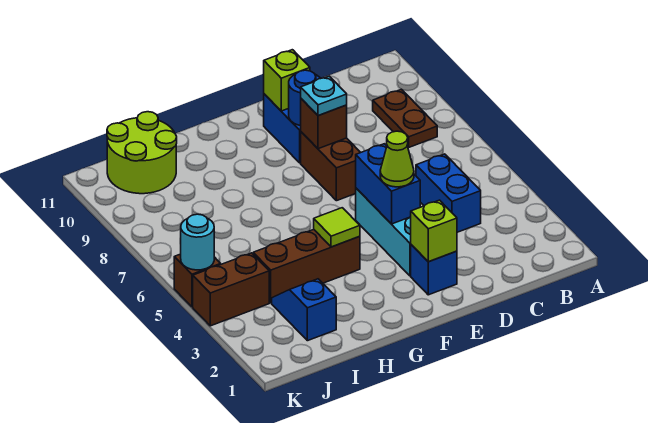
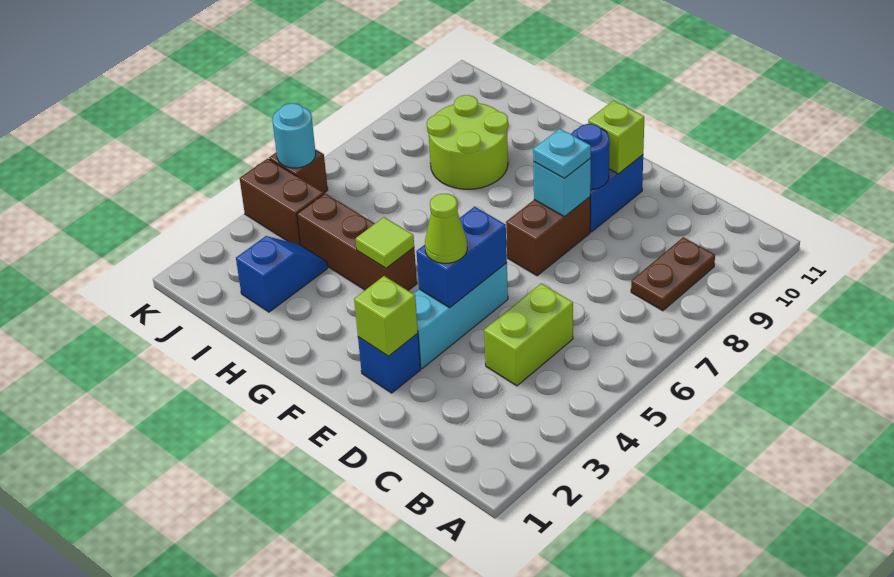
blue brick C4:C5 level 1 -> lime brick C4:C5 level 1
brown brick E8 level 2 -> cyan brick E8 level 2
lime round brick I10:J11 level 1 -> lime round brick H8:I9 level 1

